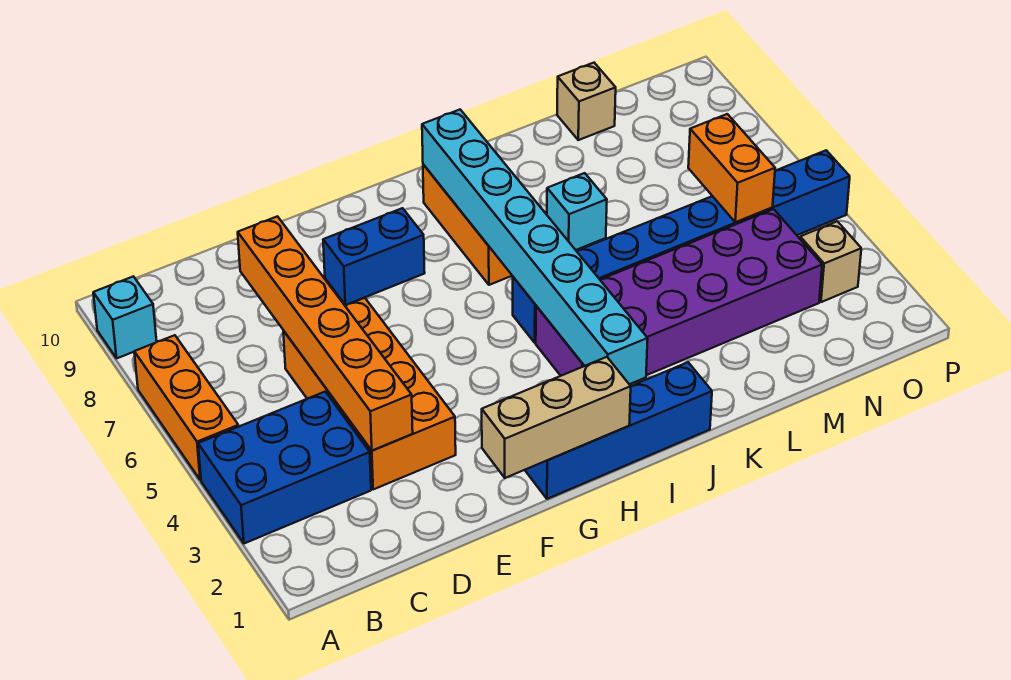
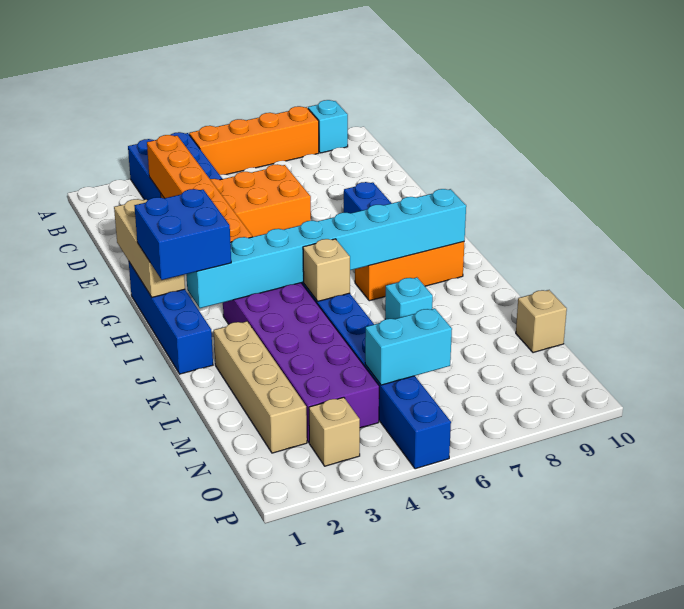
orange brick A5:A7 level 1 -> orange brick A5:A8 level 1
orange brick D3:D8 level 2 -> orange brick C3:H3 level 2
none -> blue brick H1:I2 level 3
none -> tan brick J5 level 2
none -> tan brick K2:N2 level 1
orange brick N5:N6 level 2 -> cyan brick N5:N6 level 2

